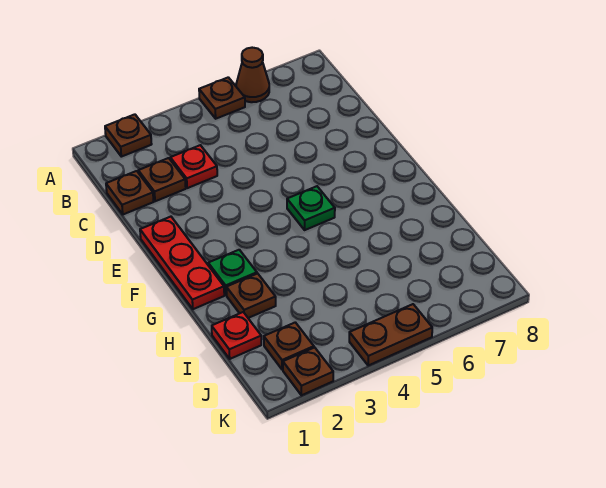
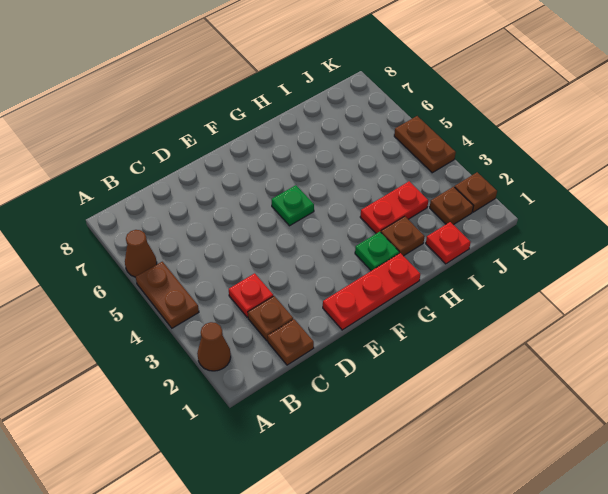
brown plate A2 level 1 -> brown cone A2 level 1
brown plate A5 level 1 -> brown plate A4:A5 level 1
none -> red plate H3:I3 level 1

